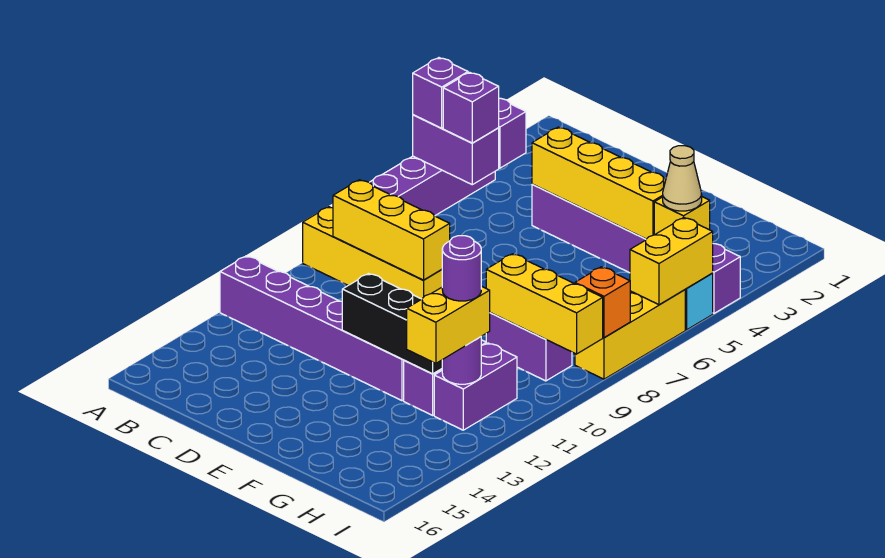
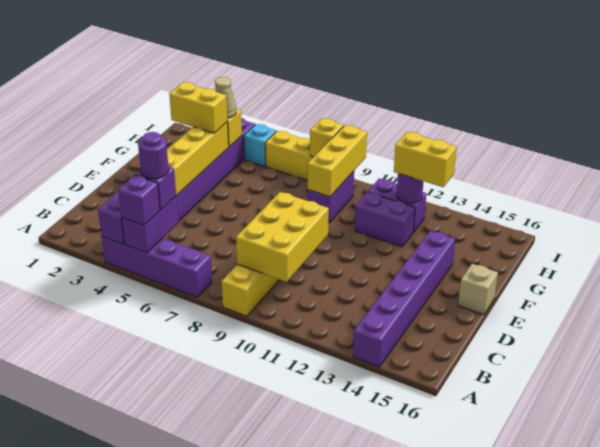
purple brick A12:F12 level 1 -> purple brick A14:F14 level 1
yellow brick B9:D9 level 2 -> yellow brick B9:D10 level 2
black brick E12:G12 level 2 -> none
none -> tan brick E16 level 1
purple round brick H12 level 4 -> purple round brick B5 level 4
yellow brick I5:I6 level 2 -> yellow brick G3:G4 level 3
orange brick I8 level 2 -> yellow brick I8 level 2

